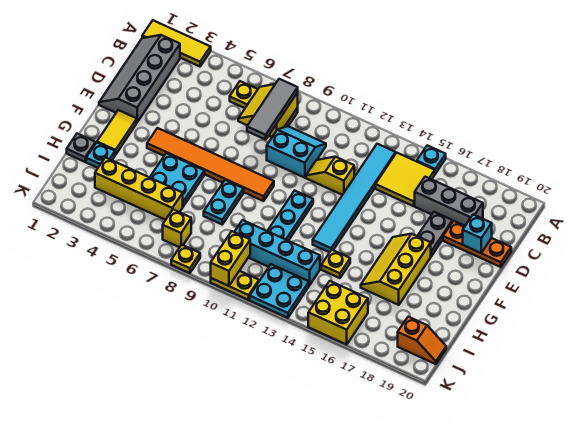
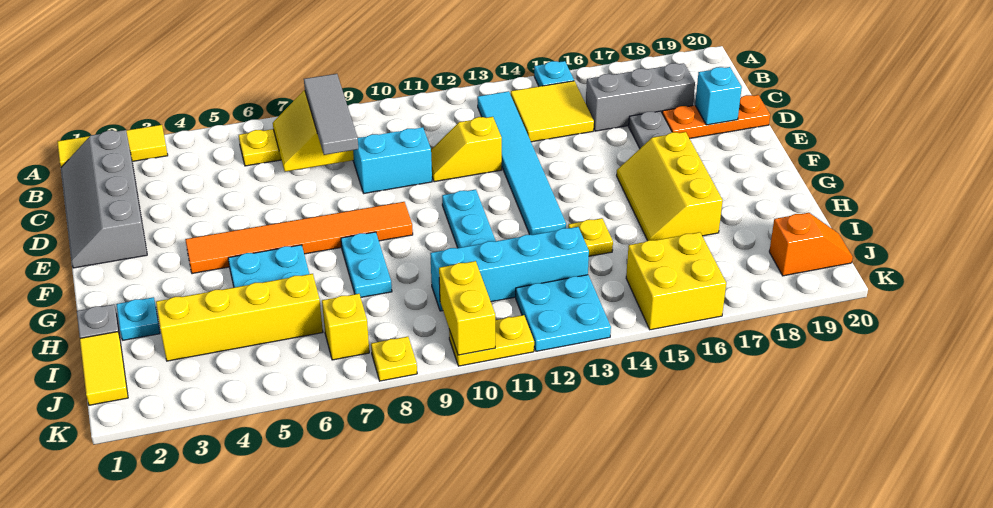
yellow tile F2:G2 level 1 -> yellow tile I1:J1 level 1

